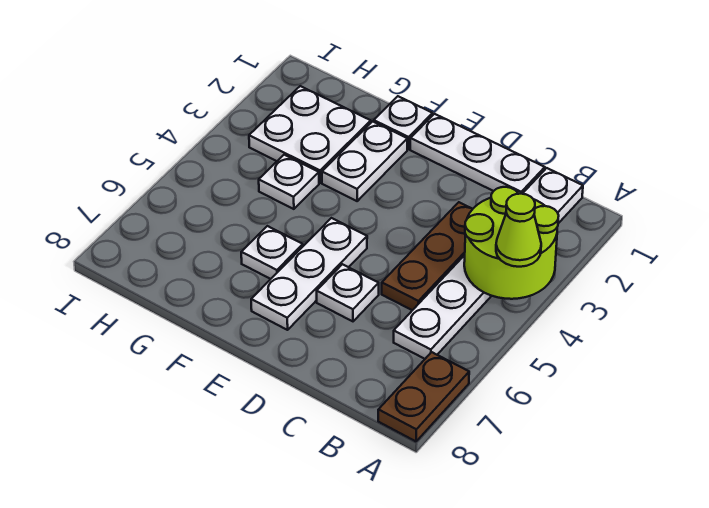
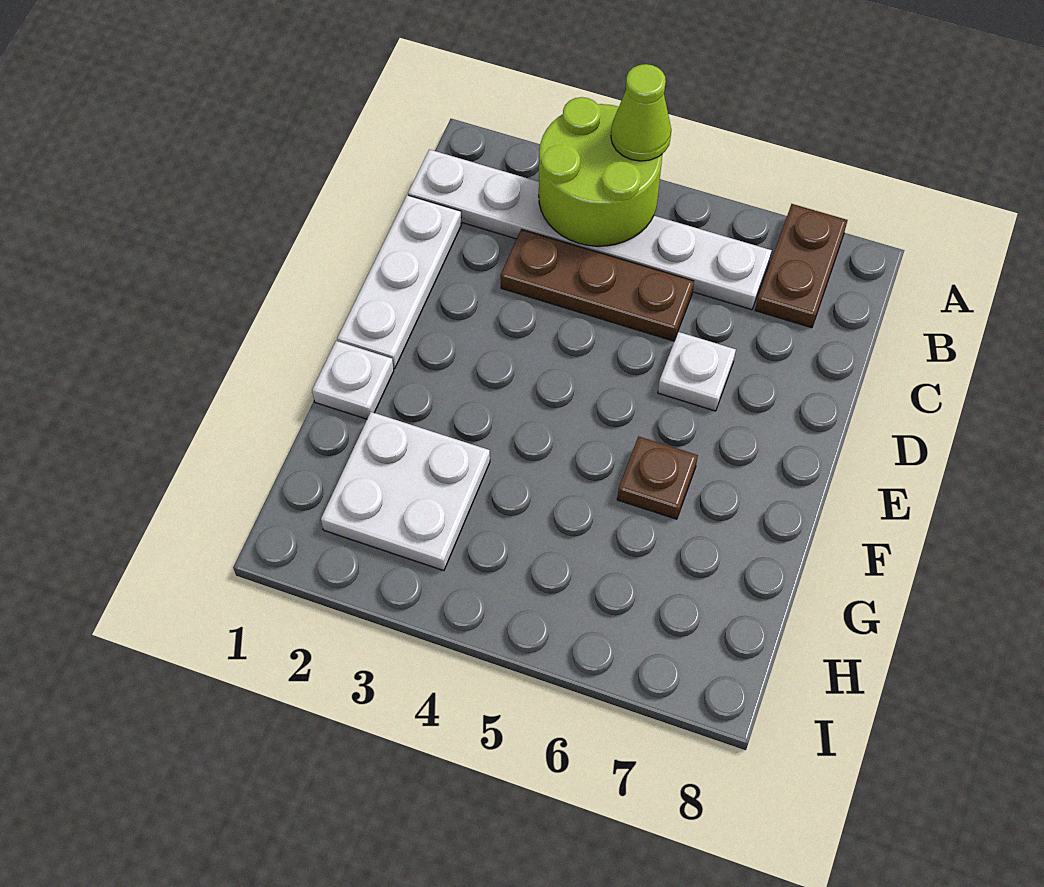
brown plate A7:A8 level 1 -> brown plate A7:B7 level 1
white plate E5:E7 level 1 -> none
white plate F2:F3 level 1 -> none
white plate F6 level 1 -> brown plate F6 level 1
white plate G4 level 1 -> none

